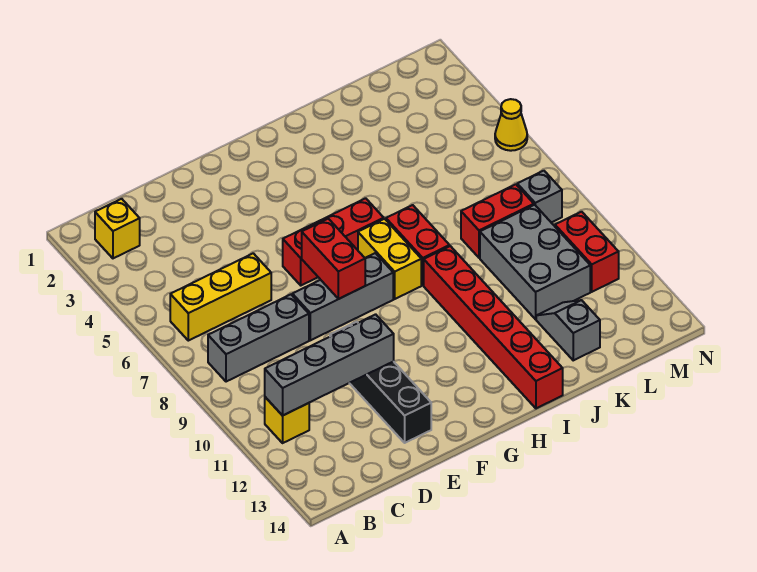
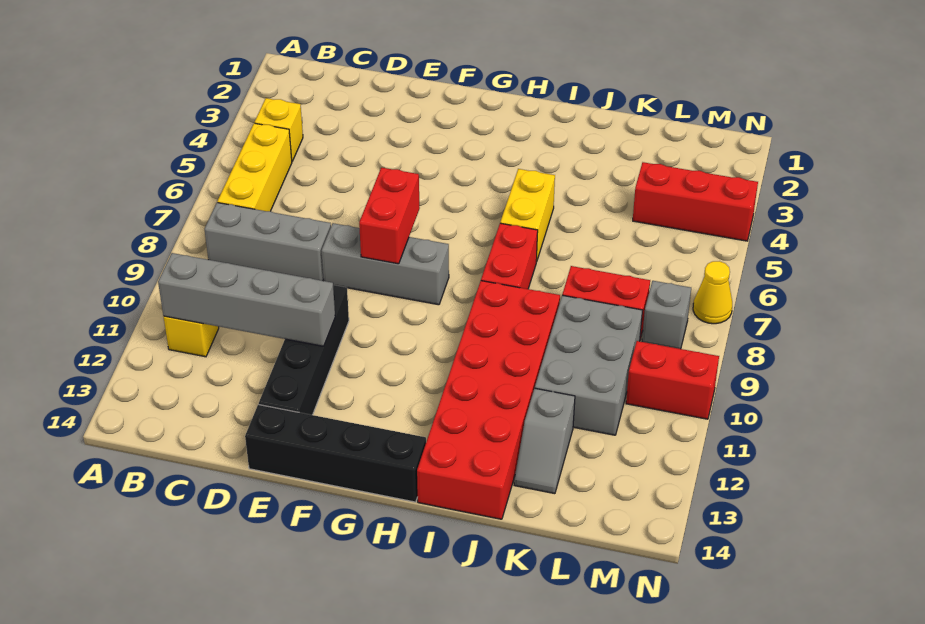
yellow brick B2 level 1 -> yellow brick B4 level 1
yellow brick B6:D6 level 1 -> yellow brick B5:B7 level 1
none -> black brick E14:H14 level 1
red brick F6:H6 level 1 -> red brick L4:N4 level 1
yellow brick H7:H8 level 1 -> yellow brick I5:I6 level 1
red brick I9:I14 level 1 -> red brick I9:J14 level 1
grey slope K12:K13 level 1 top 13 -> grey slope K12:K13 level 1 top 12
red brick M10:M11 level 1 -> red brick M10:N10 level 1
yellow cone N5 level 1 -> yellow cone N7 level 1

